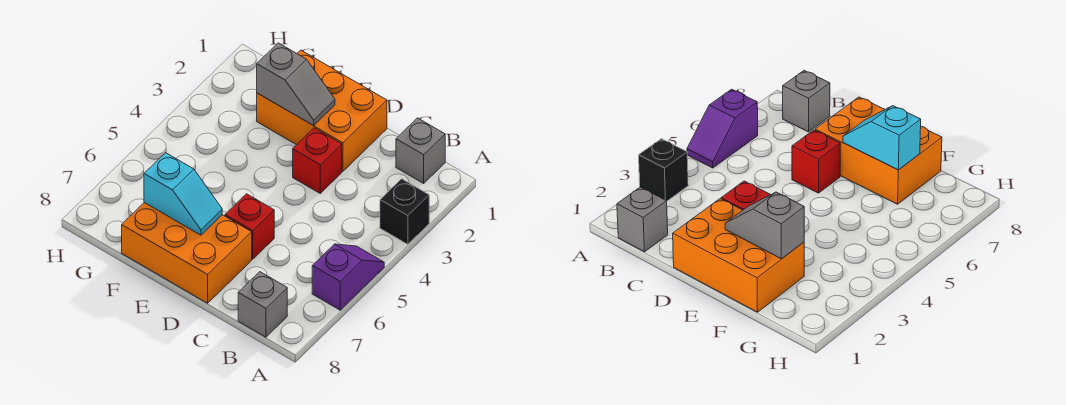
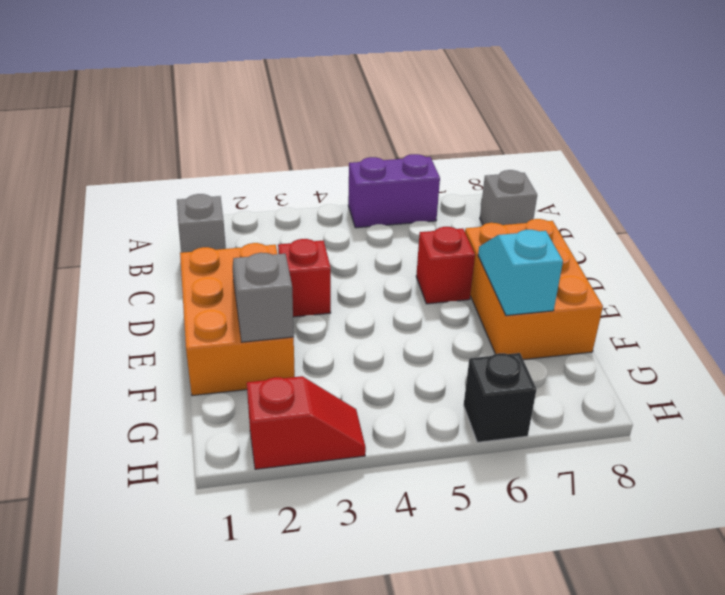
black brick A3 level 1 -> black brick H6 level 1
purple slope A5:A6 level 1 top 6 -> purple brick A5:A6 level 1
none -> red slope H2:H3 level 1 top 2

